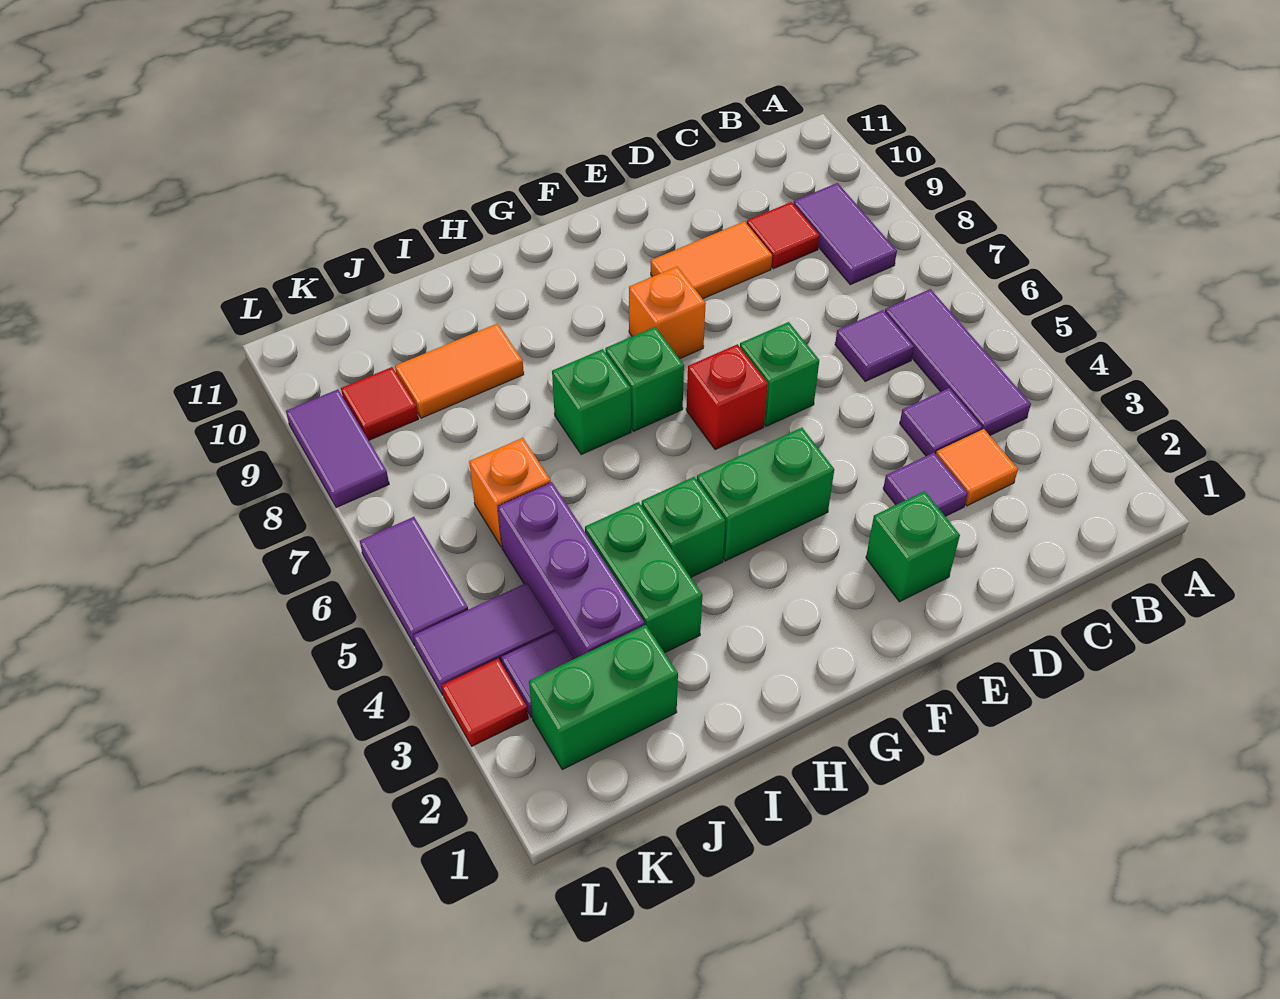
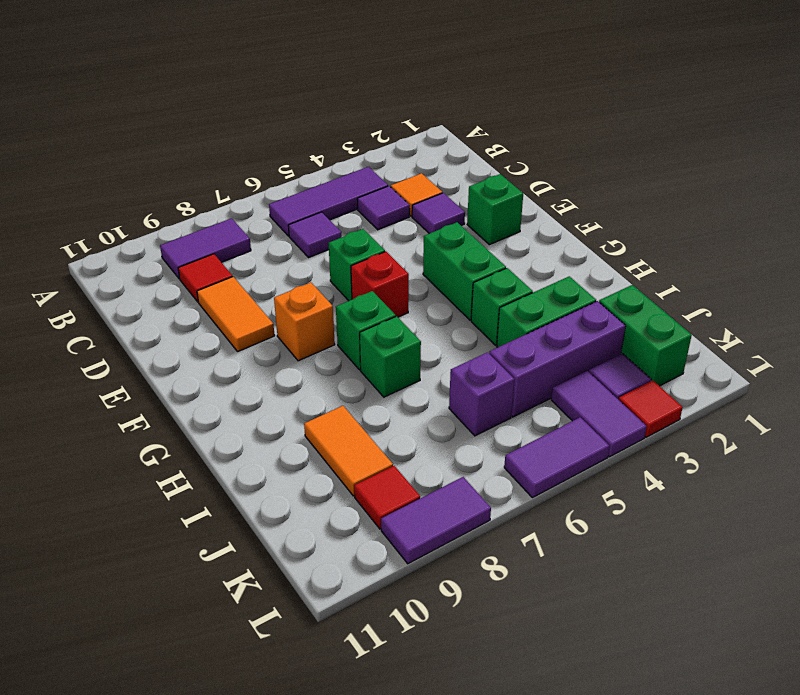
orange brick J6 level 1 -> purple brick J6 level 1

